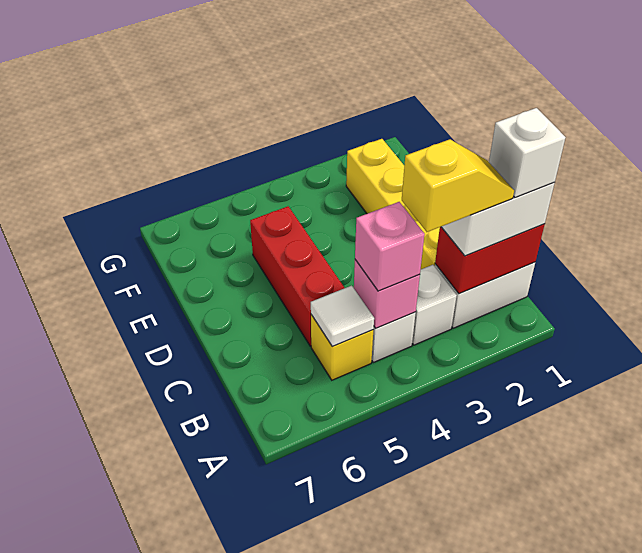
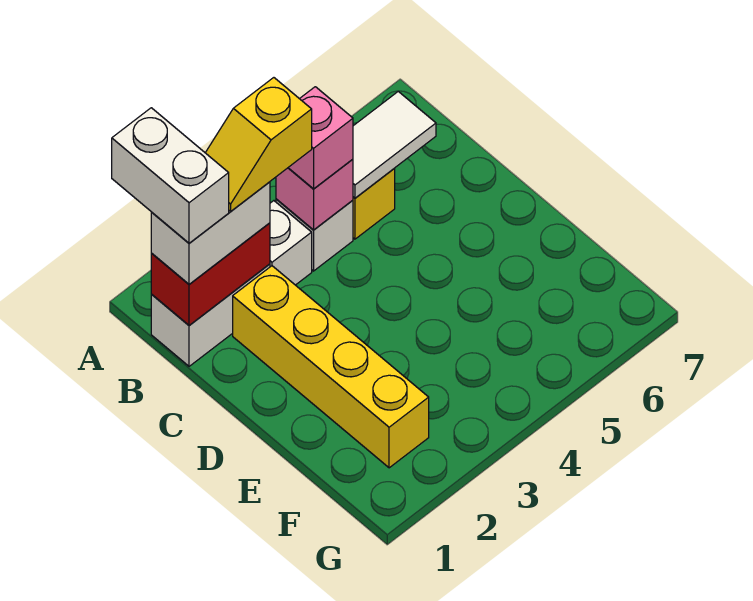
white brick B1 level 4 -> white brick A1:B1 level 4
white tile B5 level 2 -> white tile B5:B6 level 2
red brick C5:E5 level 1 -> none

